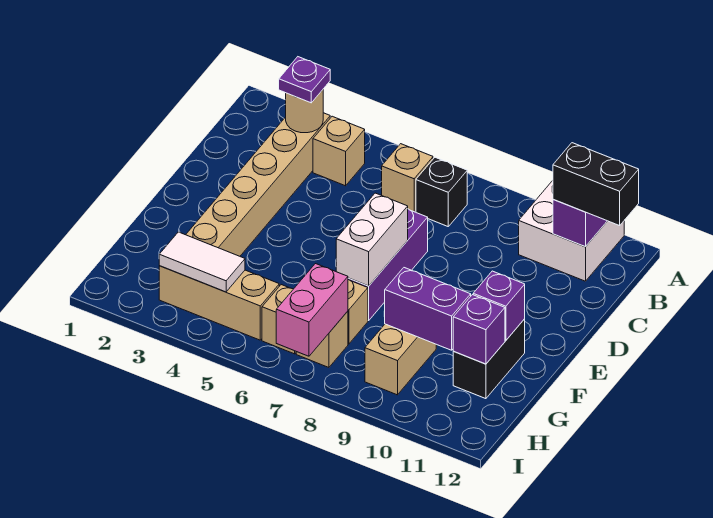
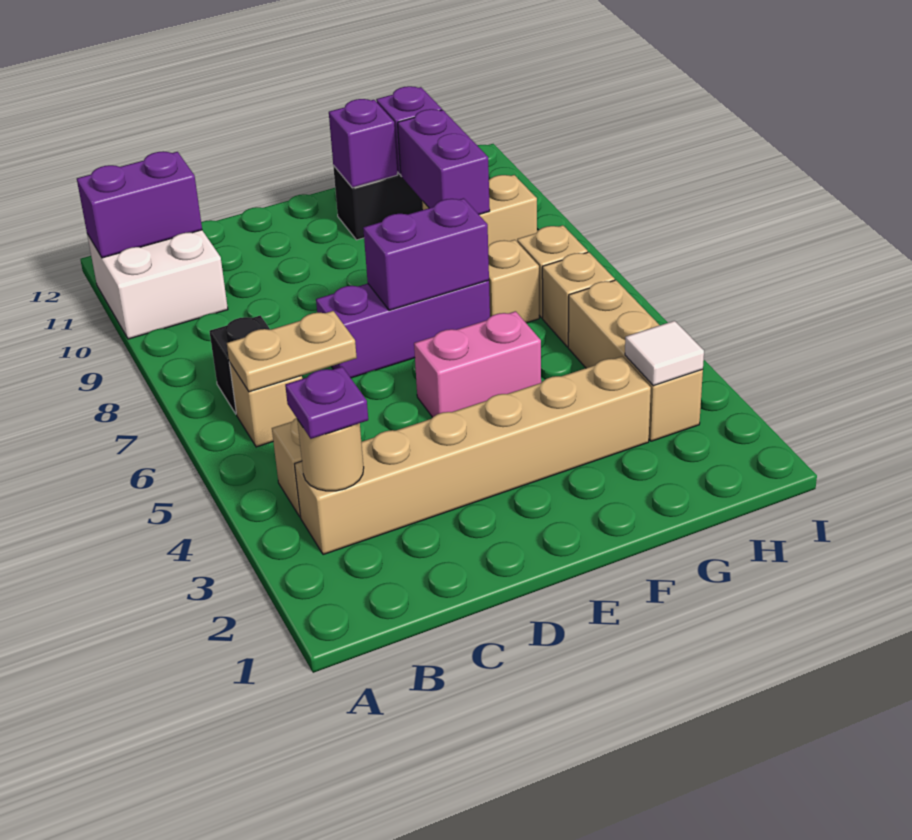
none -> tan plate B6:C6 level 2
black brick B11:B12 level 3 -> none
white brick E7:F7 level 2 -> purple brick E7:F7 level 2
white tile H3:H4 level 2 -> white tile H3 level 2
pink brick H7:I7 level 2 -> pink brick E5:F5 level 1

